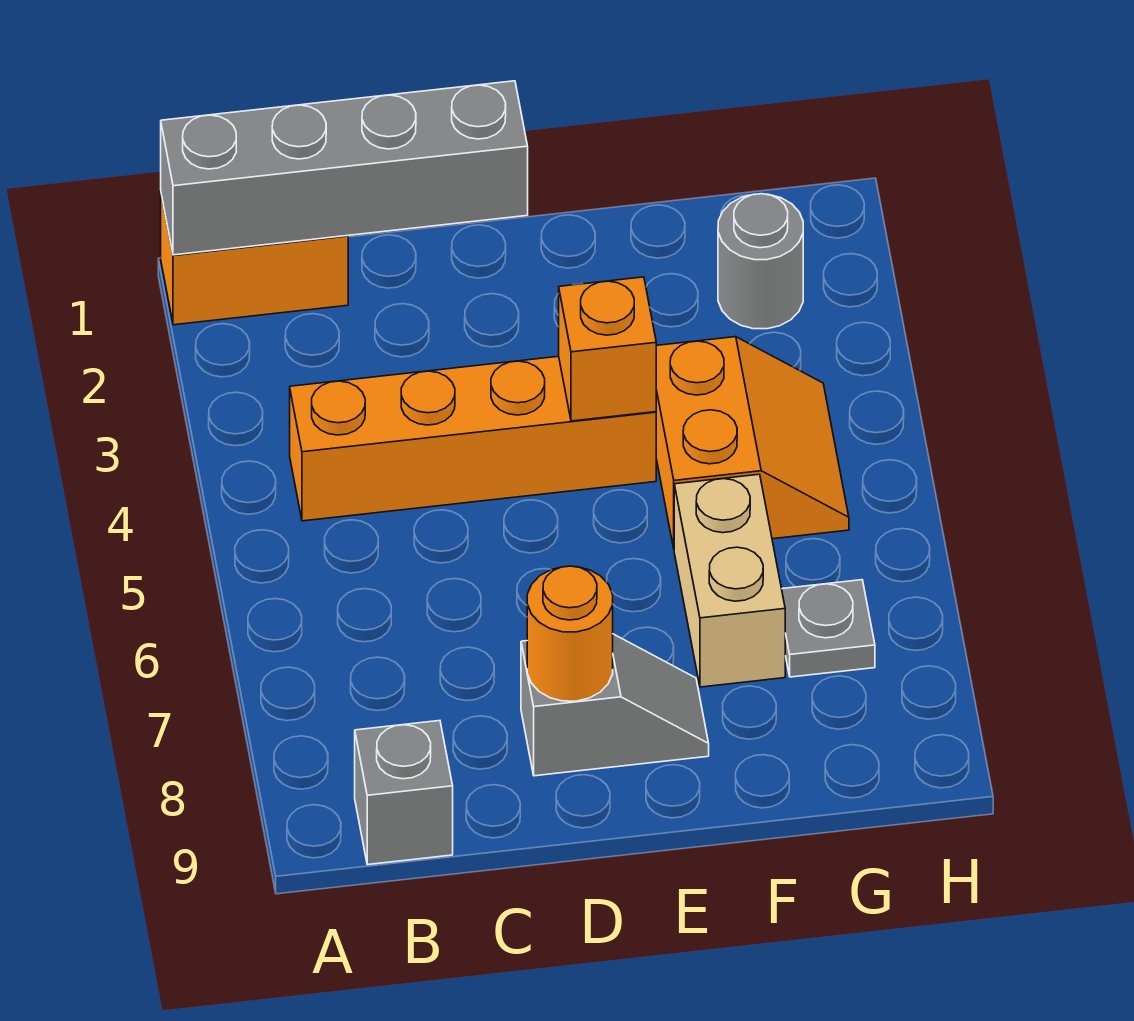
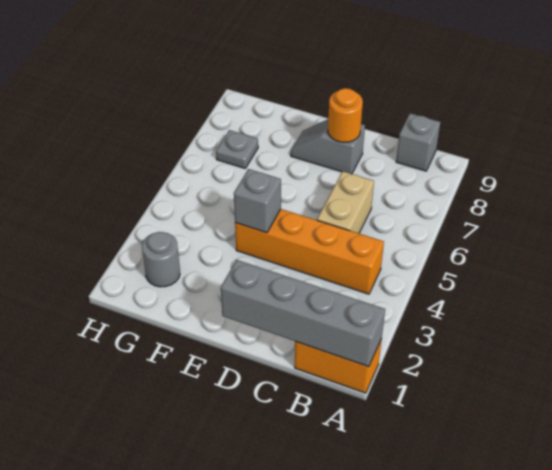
orange brick E4 level 2 -> grey brick E4 level 2
orange slope F4:G5 level 1 top F -> none
tan brick F6:F7 level 1 -> tan brick C5:C6 level 1

